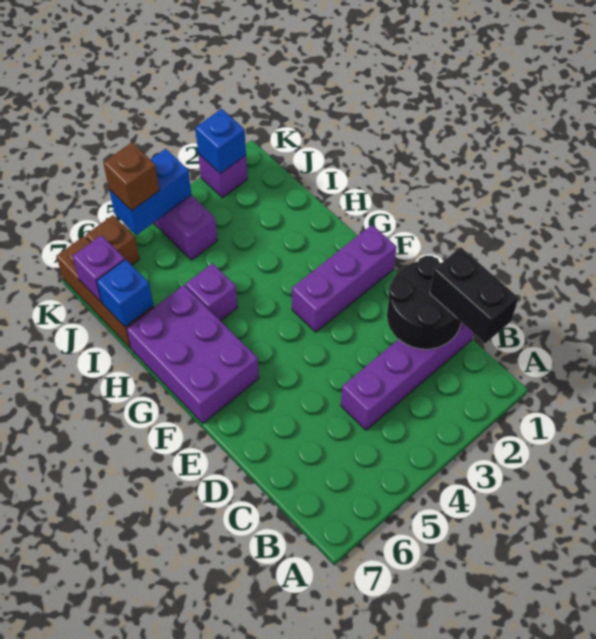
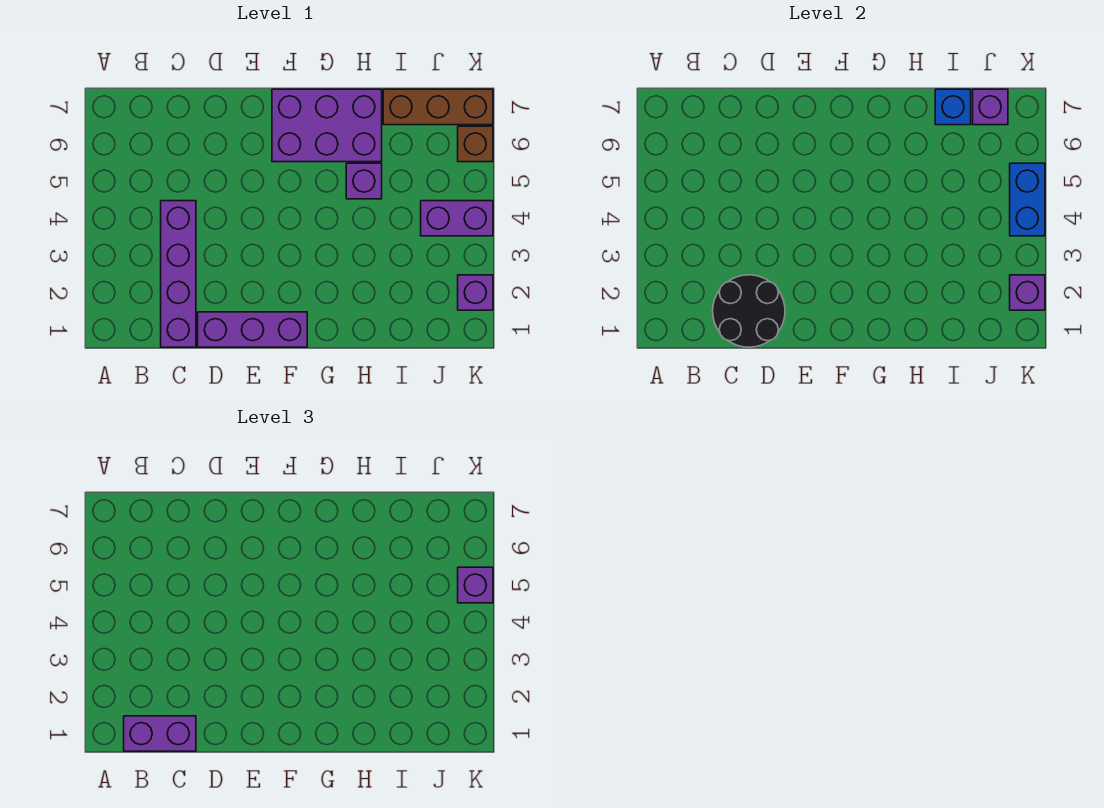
black brick B1:C1 level 3 -> purple brick B1:C1 level 3
purple brick F1:F3 level 1 -> purple brick D1:F1 level 1
blue brick K2 level 2 -> purple brick K2 level 2
brown brick K5 level 3 -> purple brick K5 level 3

